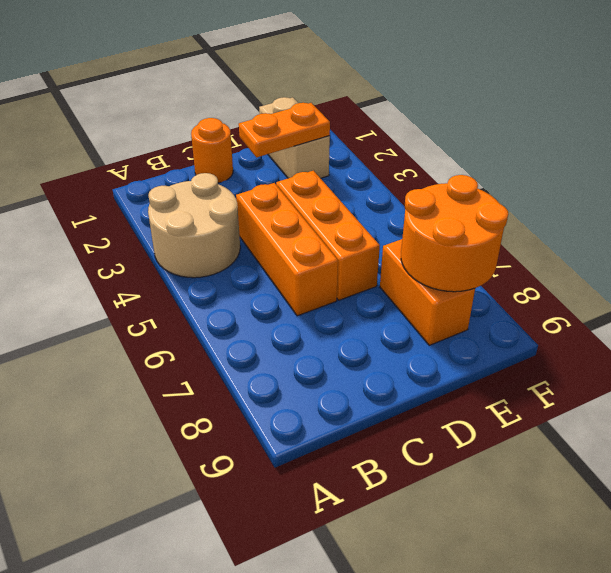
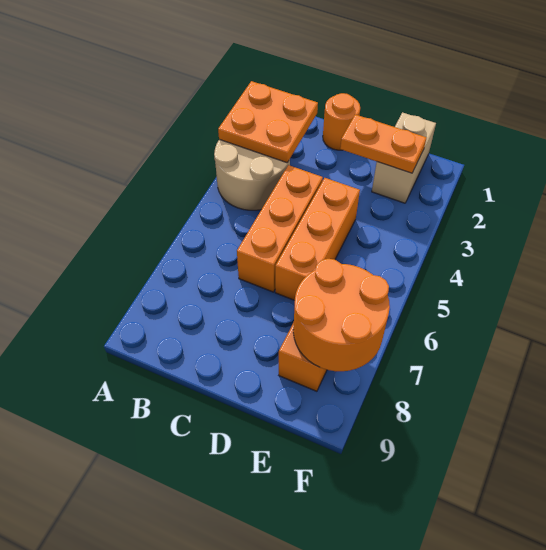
none -> orange plate A2:B3 level 2

